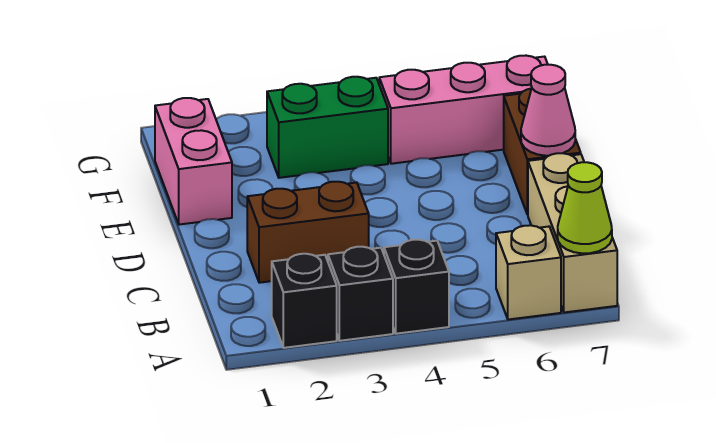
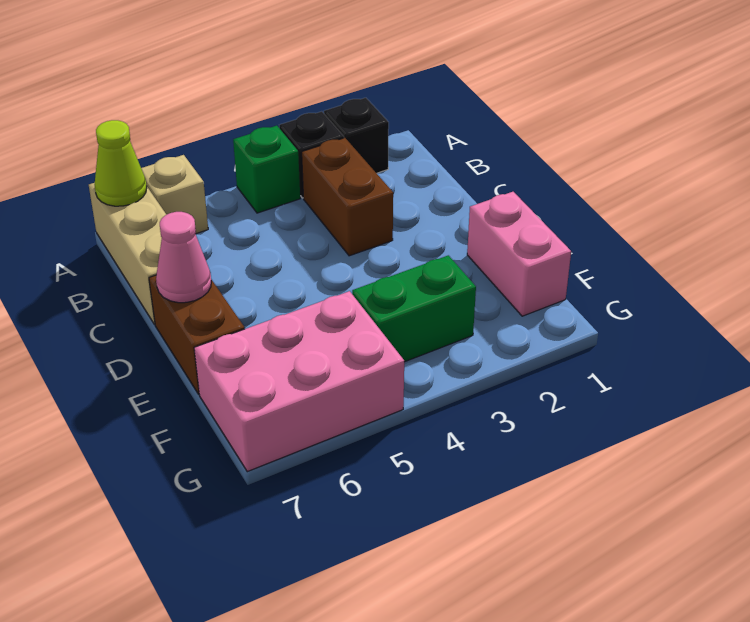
black brick A4 level 1 -> green brick A4 level 1
brown brick C2:C3 level 1 -> brown brick B3:C3 level 1
pink brick F5:F7 level 1 -> pink brick F5:G7 level 1

